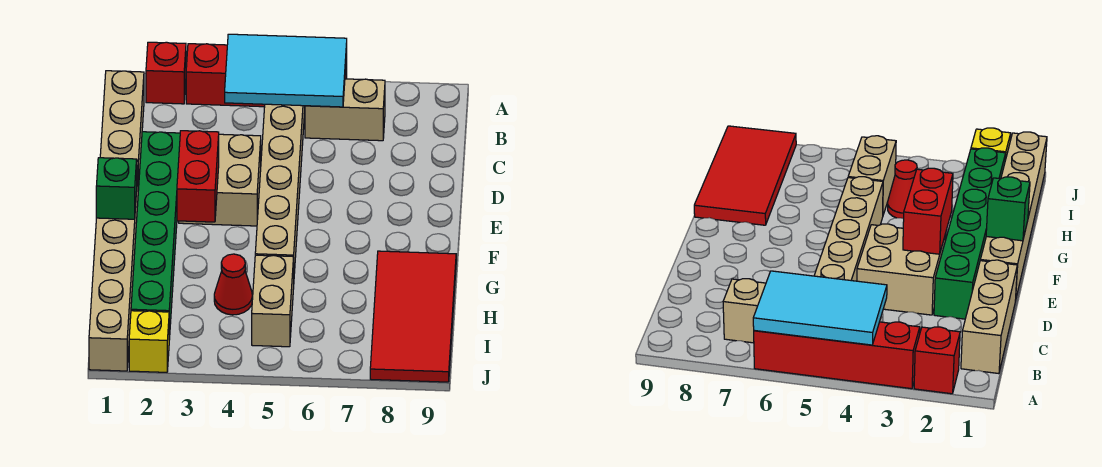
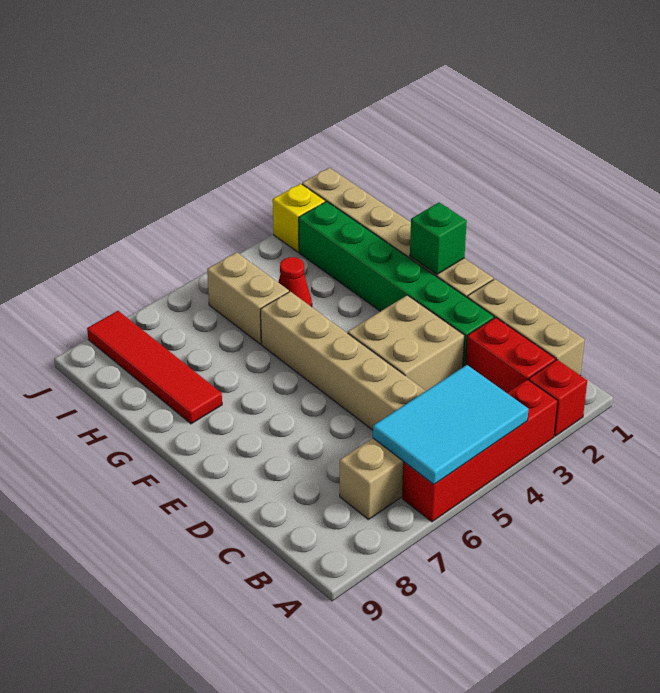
red brick E3:F3 level 2 -> red brick B2:C2 level 1
red tile G8:J9 level 1 -> red tile G8:J8 level 1

